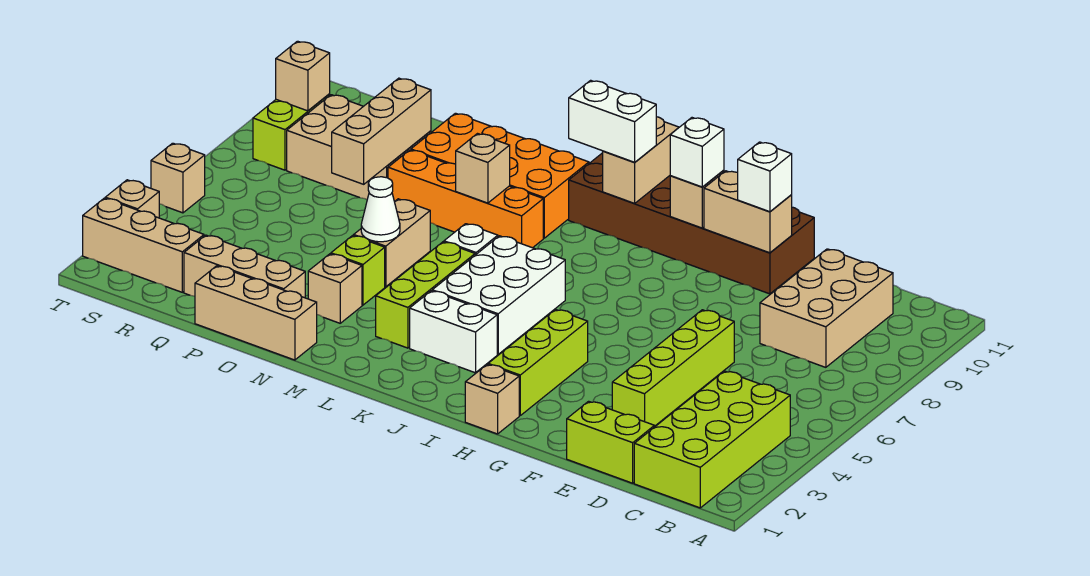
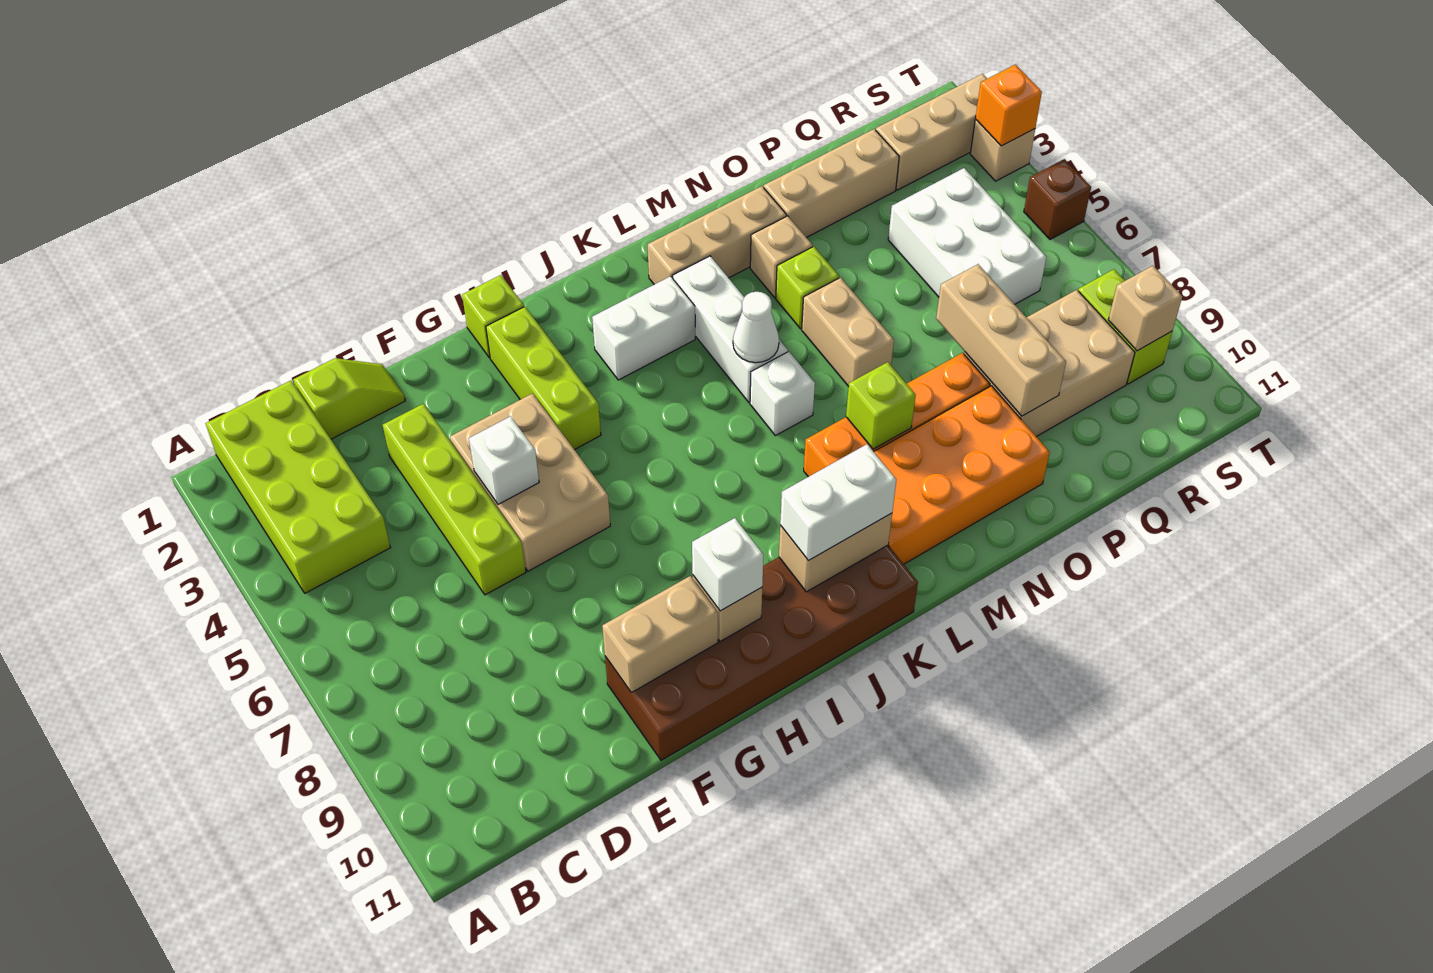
tan brick C8:D10 level 1 -> tan brick F4:G6 level 1
lime brick D1:E1 level 1 -> lime slope D1:E1 level 1 top D
white brick F10 level 3 -> white brick F5 level 2
tan brick H1 level 1 -> lime brick H1 level 1
white brick J4:K6 level 1 -> white brick Q4:R6 level 1
tan brick J10:J11 level 2 -> tan brick J10:K10 level 2
lime brick L3:L5 level 1 -> white brick L3:L5 level 1
tan brick M8 level 2 -> lime brick M8 level 2
tan brick N1:P1 level 1 -> tan brick L2:N2 level 1
white cone N5 level 2 -> white cone L5 level 2
none -> orange brick T3 level 2
tan brick T5 level 1 -> brown brick T5 level 1

